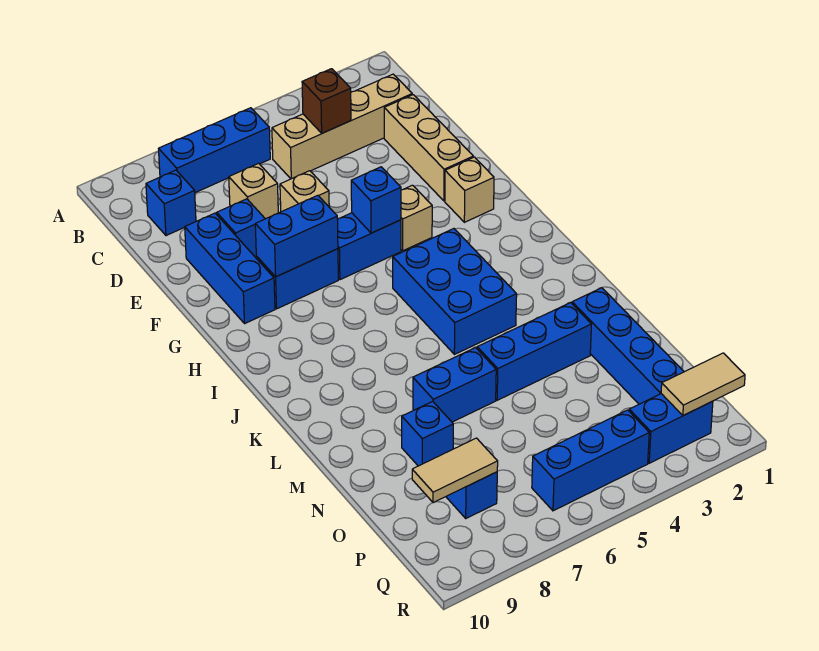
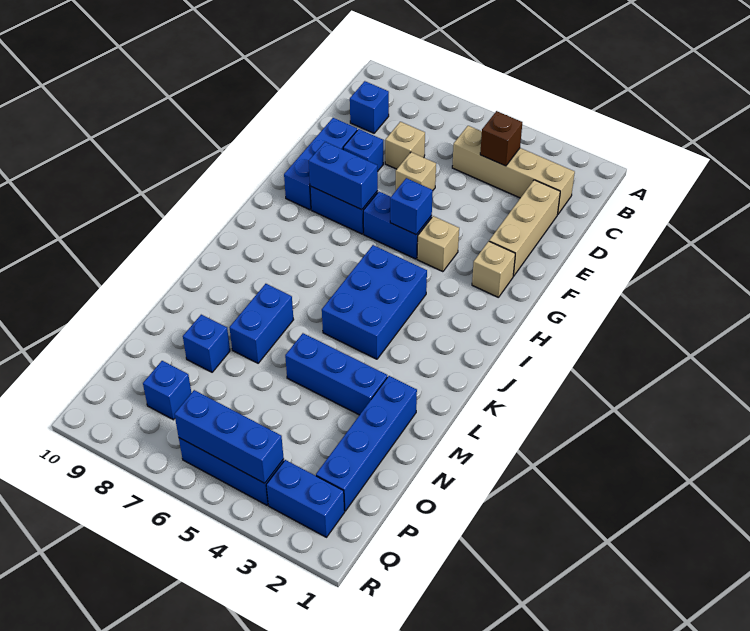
blue brick B6:B8 level 1 -> blue brick Q4:Q6 level 2
blue brick M6:M7 level 1 -> blue brick L7:M7 level 1
tan tile P8:P9 level 2 -> none
tan tile Q1:Q2 level 2 -> none

